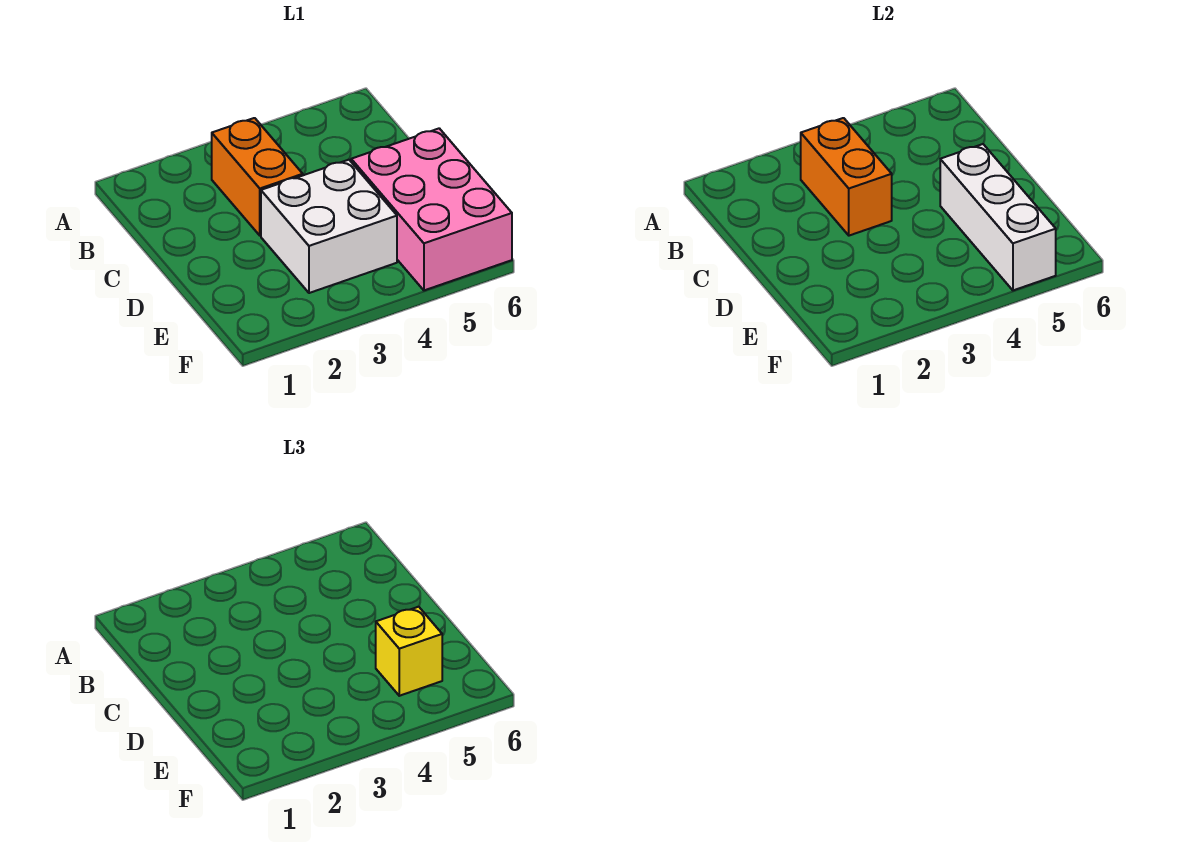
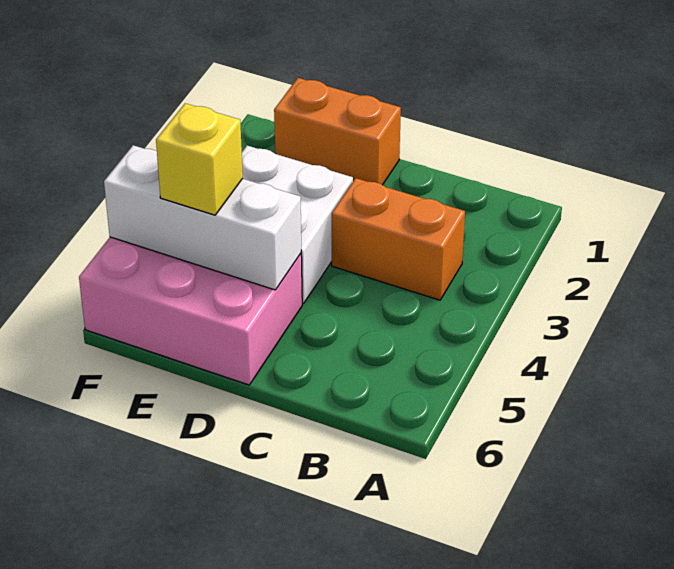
orange brick B3:C3 level 2 -> orange brick D1:E1 level 1

